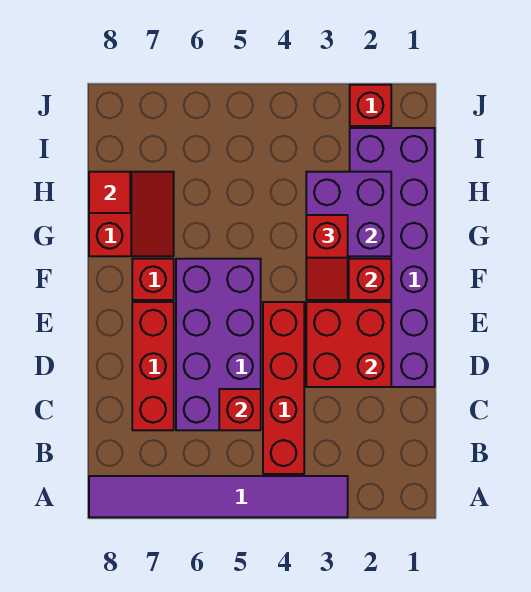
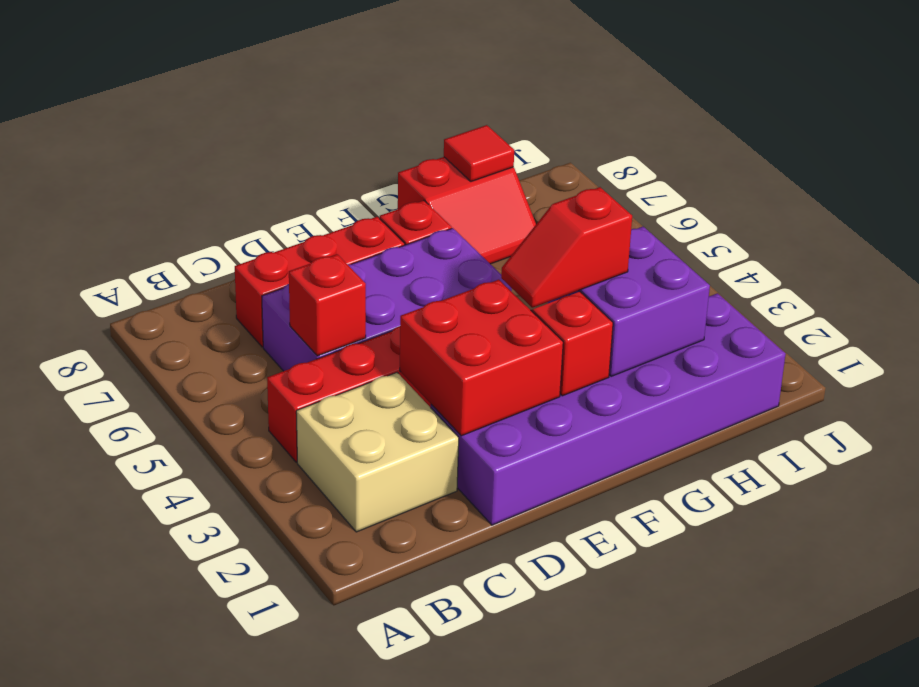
purple tile A3:A8 level 1 -> none
none -> tan brick B2:C3 level 1
red brick J2 level 1 -> none

